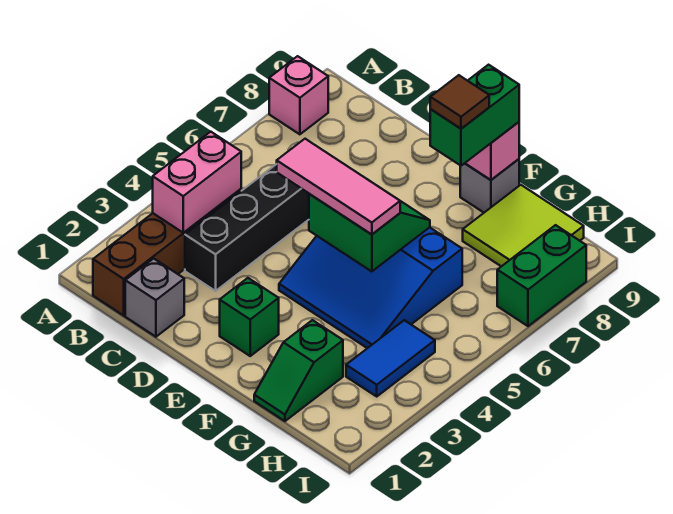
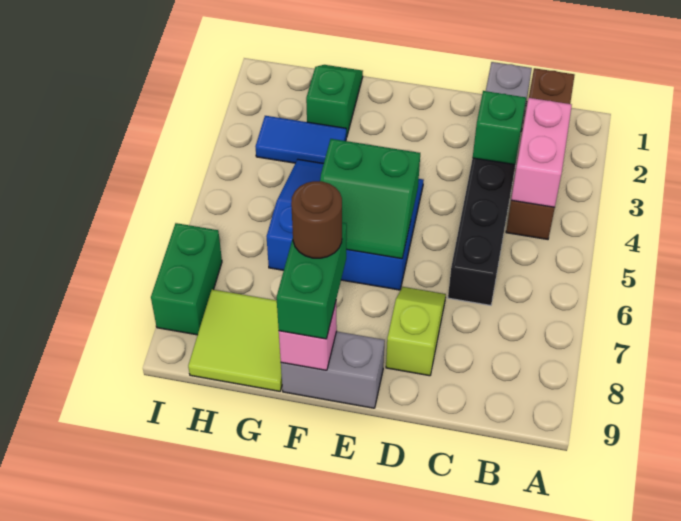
pink brick A8 level 1 -> none
pink tile D5:F5 level 3 -> none
none -> lime slope D7:D8 level 1 top 8
green brick E2 level 1 -> green brick C3 level 2
brown tile F8 level 4 -> brown round brick F8 level 4
grey brick F9 level 1 -> grey brick E9:F9 level 1
blue tile H3:H4 level 1 -> blue tile G3:H3 level 1

